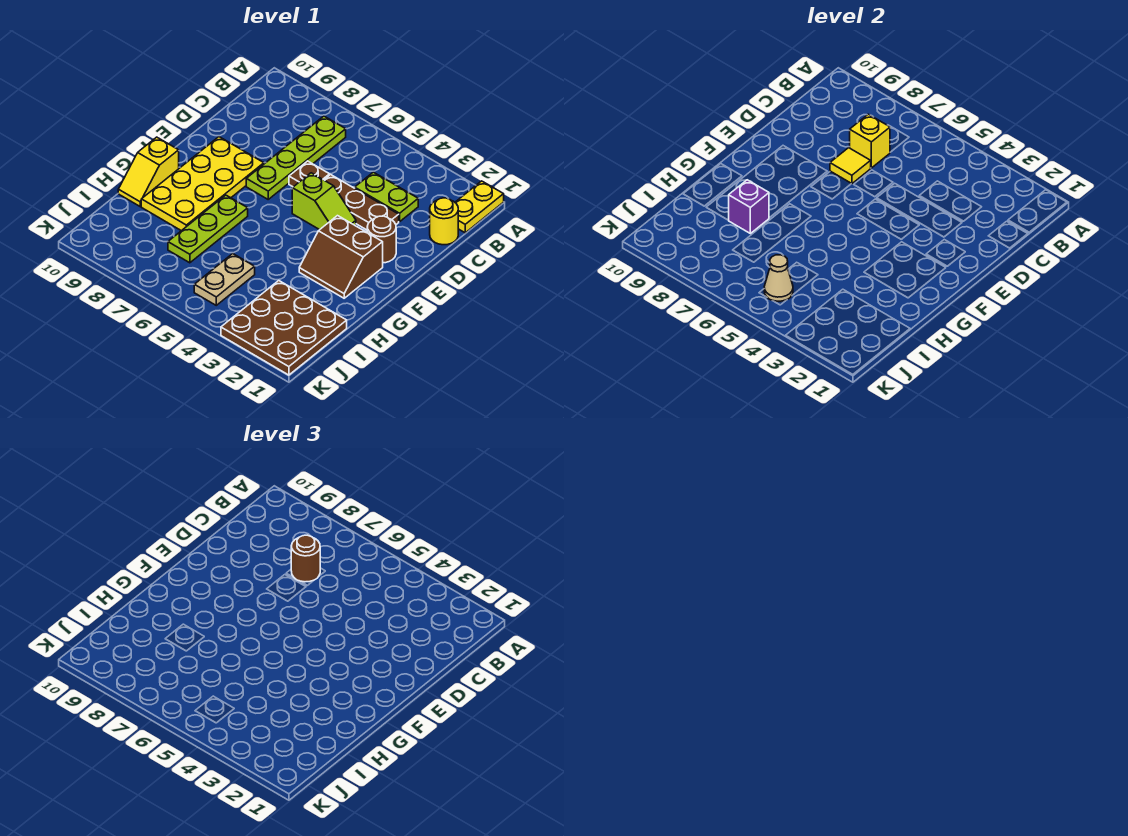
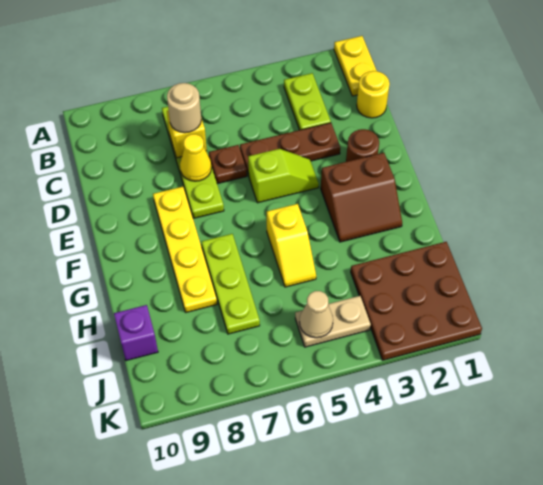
lime plate C3:C4 level 1 -> lime plate B3:C3 level 1
brown round brick C7 level 3 -> tan round brick C7 level 3
yellow tile D7 level 2 -> yellow cone D7 level 2
yellow plate E8:H9 level 1 -> yellow plate E8:H8 level 1
yellow slope G10:H10 level 1 top G -> yellow slope G5:H5 level 1 top G
purple brick H8 level 2 -> purple brick I10 level 1
tan plate I5:J5 level 1 -> tan plate J4:J5 level 1

